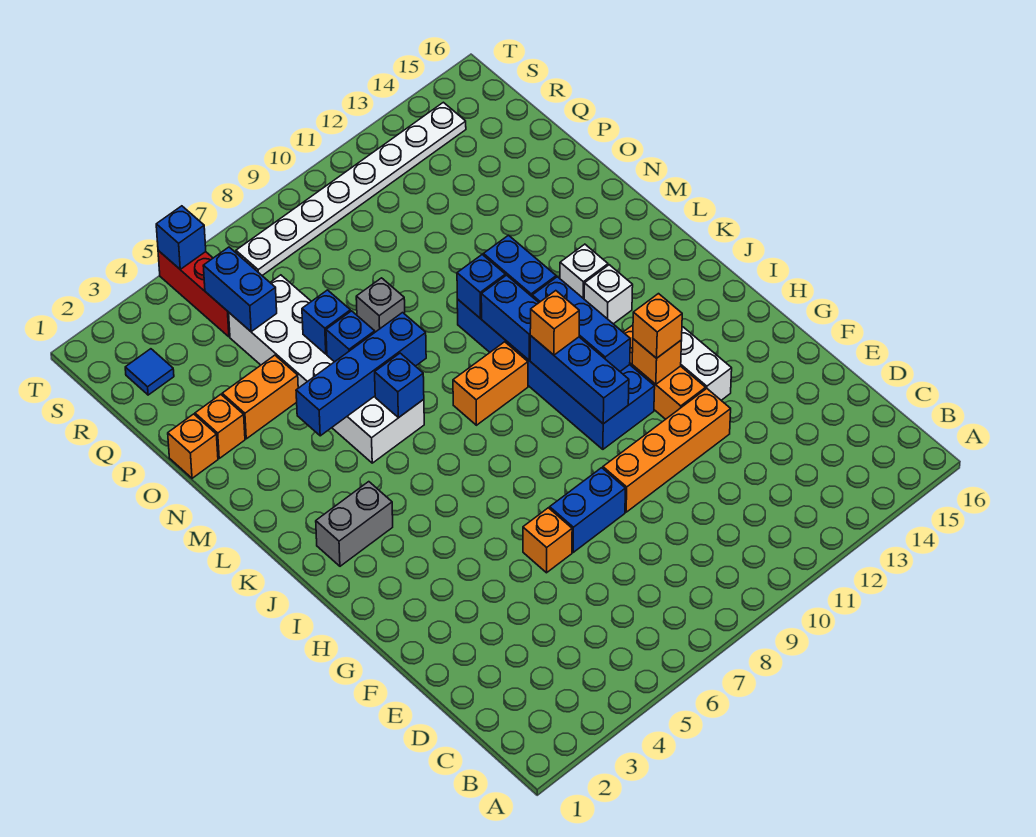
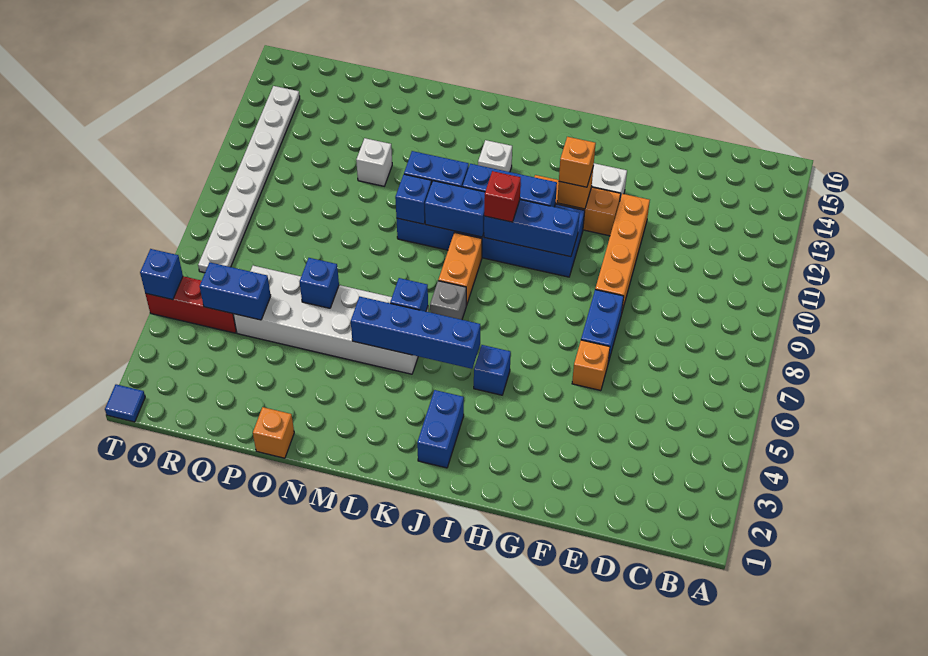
grey brick J2:J3 level 1 -> blue brick J2:J3 level 1
orange brick J10 level 3 -> red brick J10 level 3
white brick L13 level 1 -> white brick O12 level 1
blue brick M4:M7 level 2 -> blue brick J5:M5 level 2
blue brick N6 level 2 -> blue brick I5 level 1
orange brick O2 level 1 -> none
orange brick O3:O4 level 1 -> none
grey brick O8 level 1 -> grey brick K7 level 1
blue tile R2 level 1 -> blue tile T1 level 1

